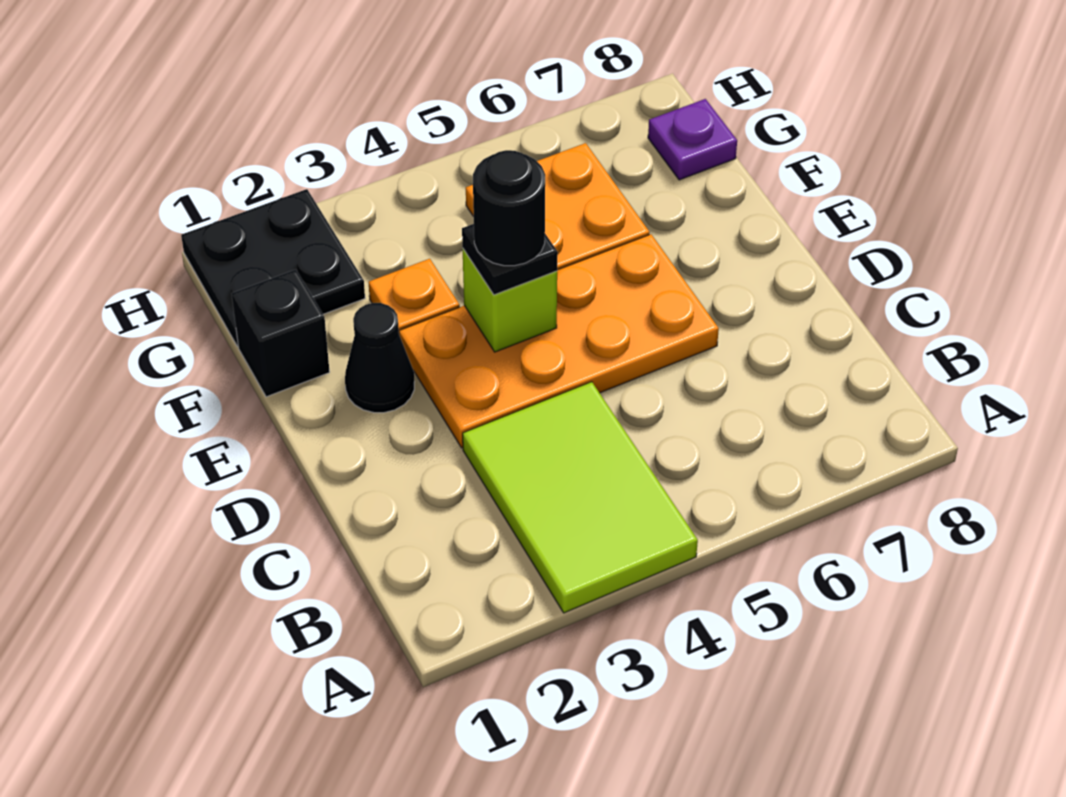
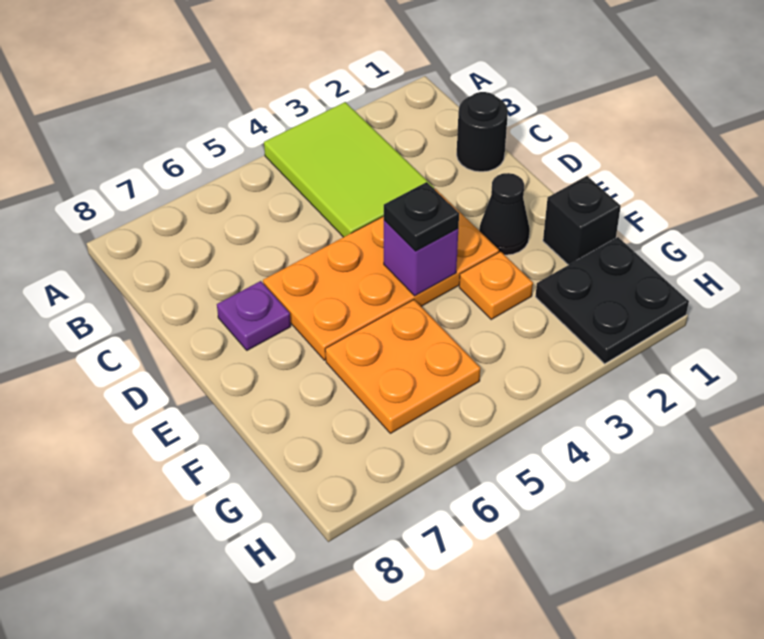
lime brick E4 level 2 -> purple brick E4 level 2
black round brick E4 level 4 -> black round brick C1 level 1
purple plate G8 level 1 -> purple plate D7 level 1

